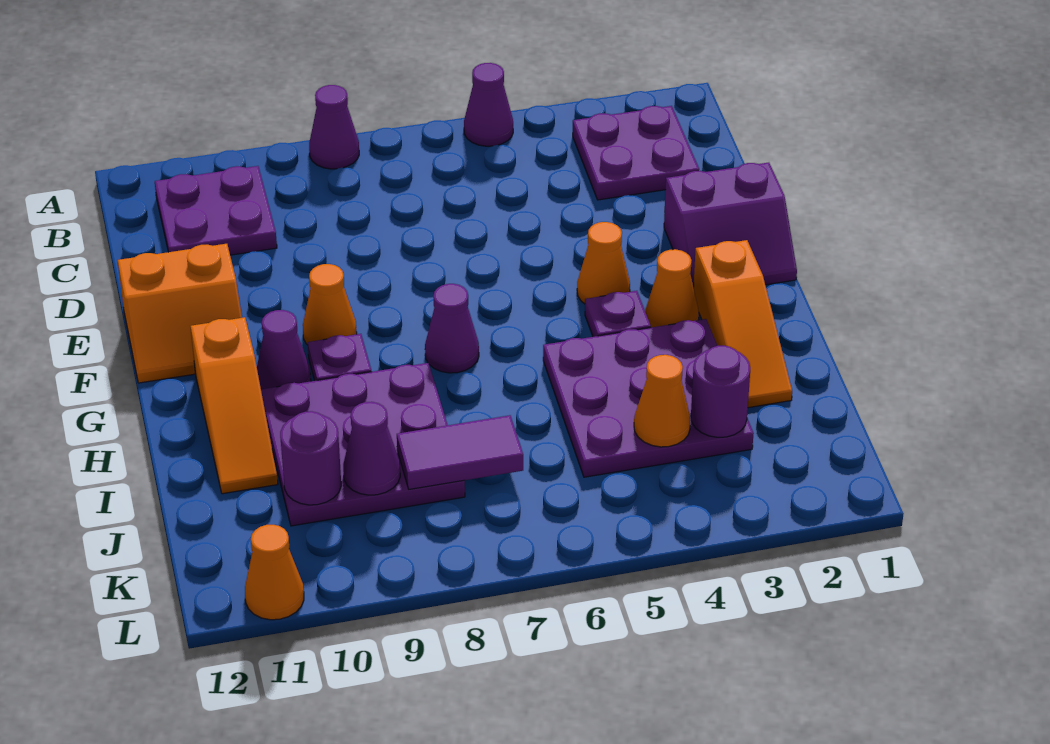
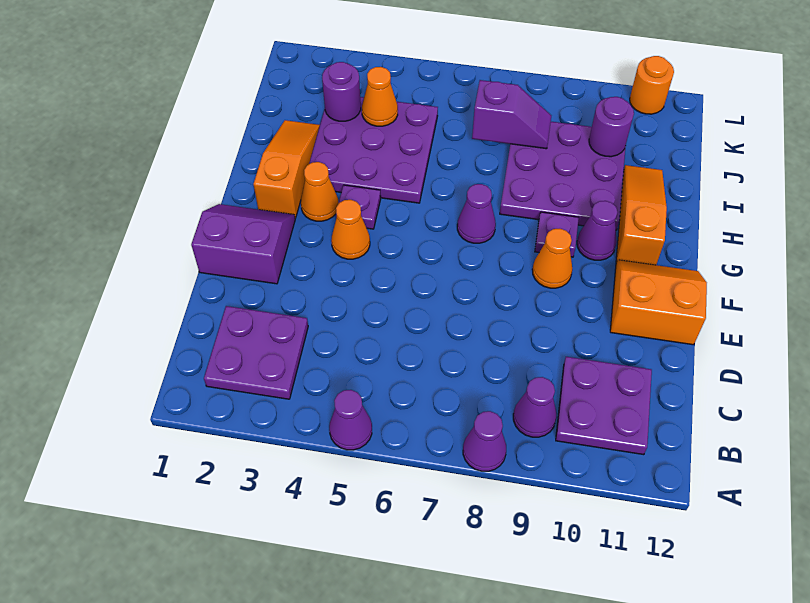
purple tile J7:J8 level 2 -> purple slope J7:J8 level 2 top 7
purple cone J9 level 2 -> purple cone B9 level 1
orange cone L11 level 1 -> orange round brick L11 level 1

